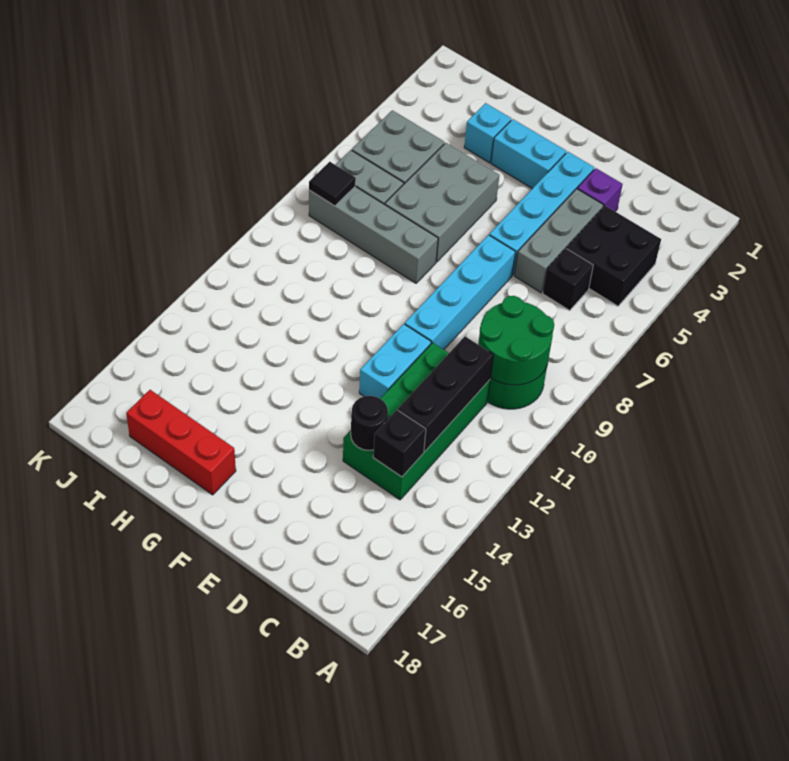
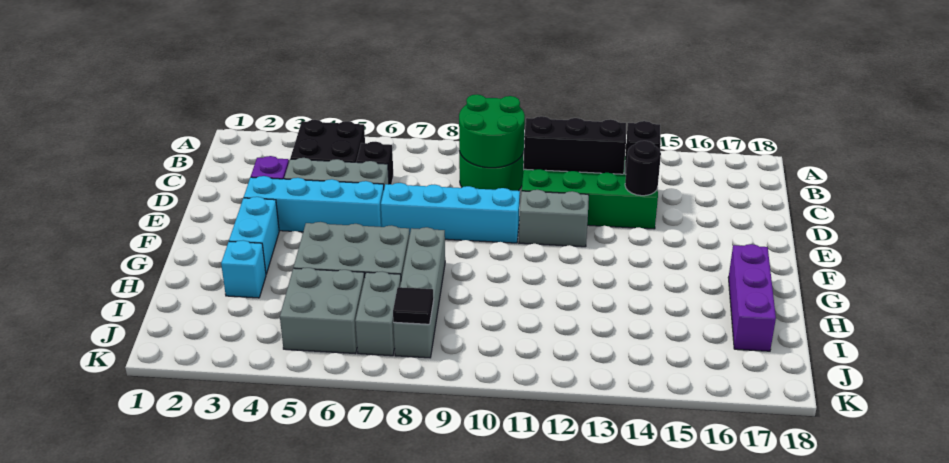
cyan brick E11:E12 level 1 -> grey brick E11:E12 level 1
red brick G17:I17 level 1 -> purple brick G17:I17 level 1

